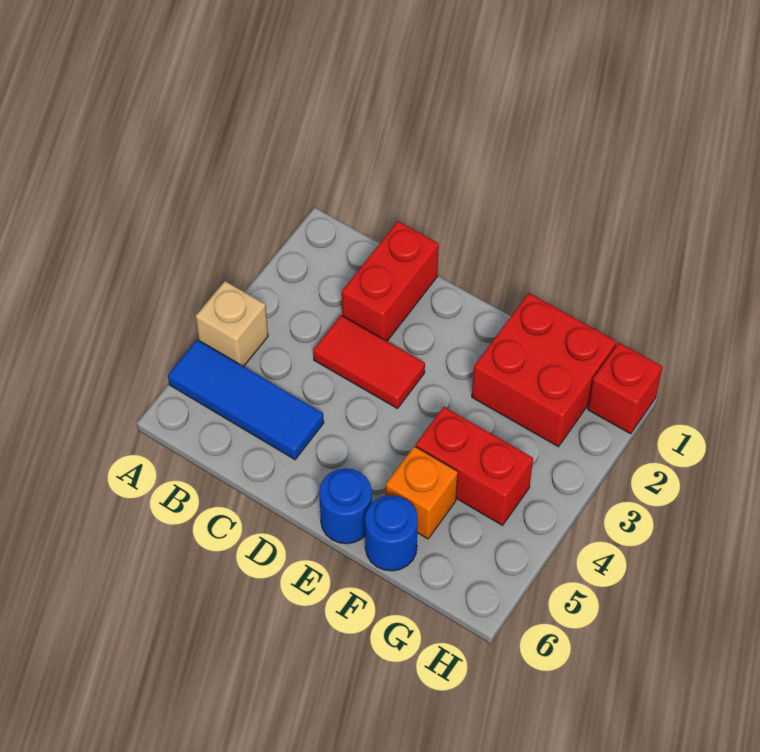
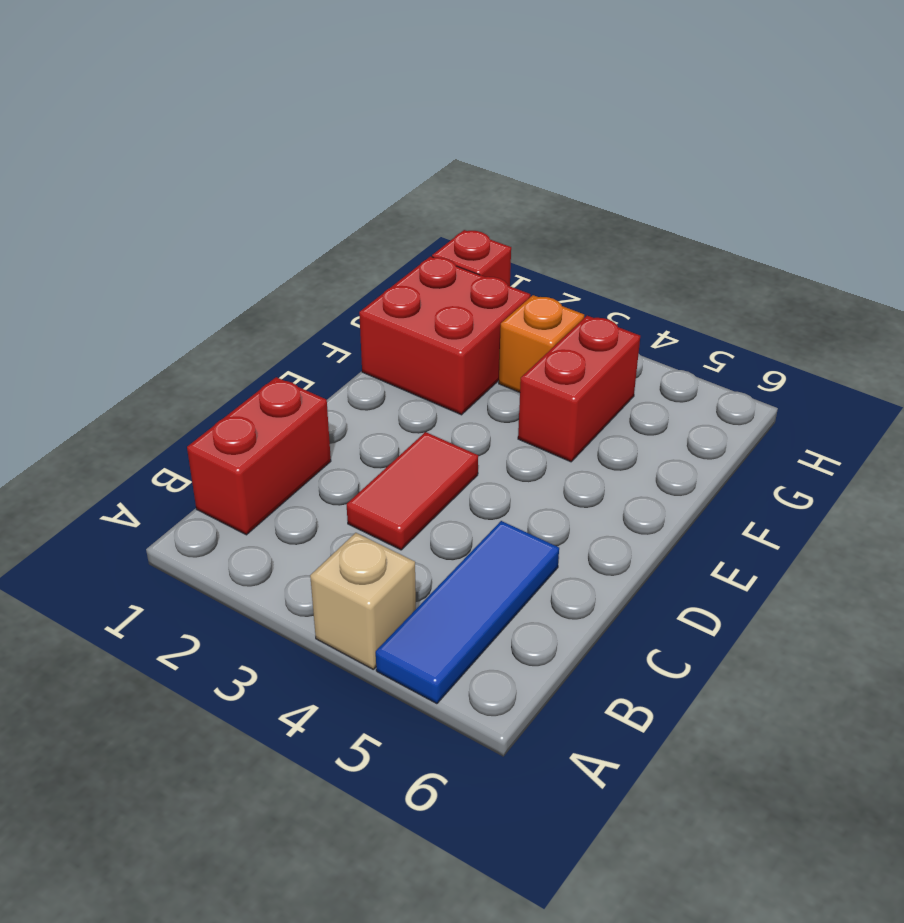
red brick C1:C2 level 1 -> red brick B1:C1 level 1
blue round brick E6 level 1 -> none
orange brick F5 level 1 -> orange brick G3 level 1
blue round brick F6 level 1 -> none

